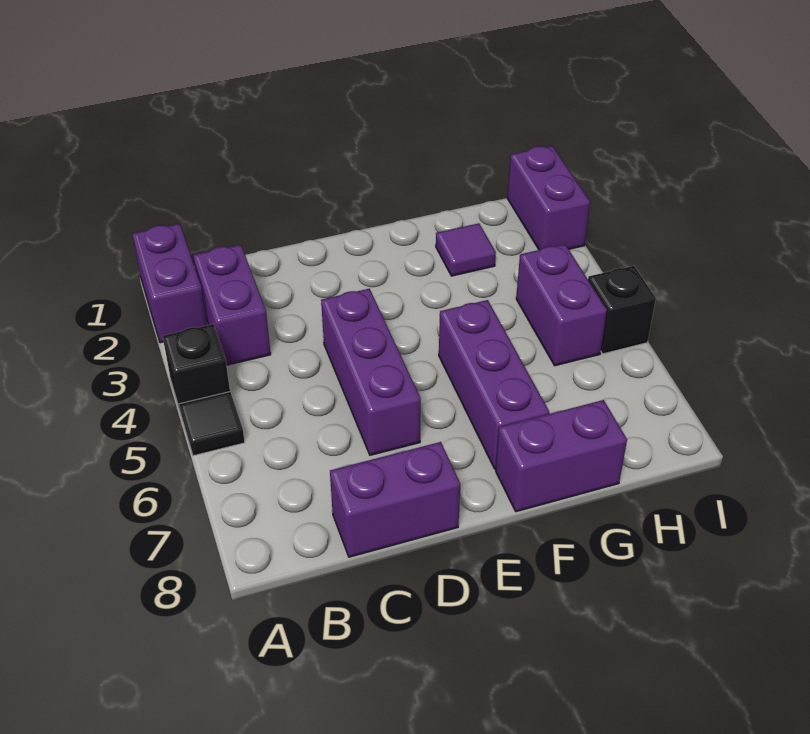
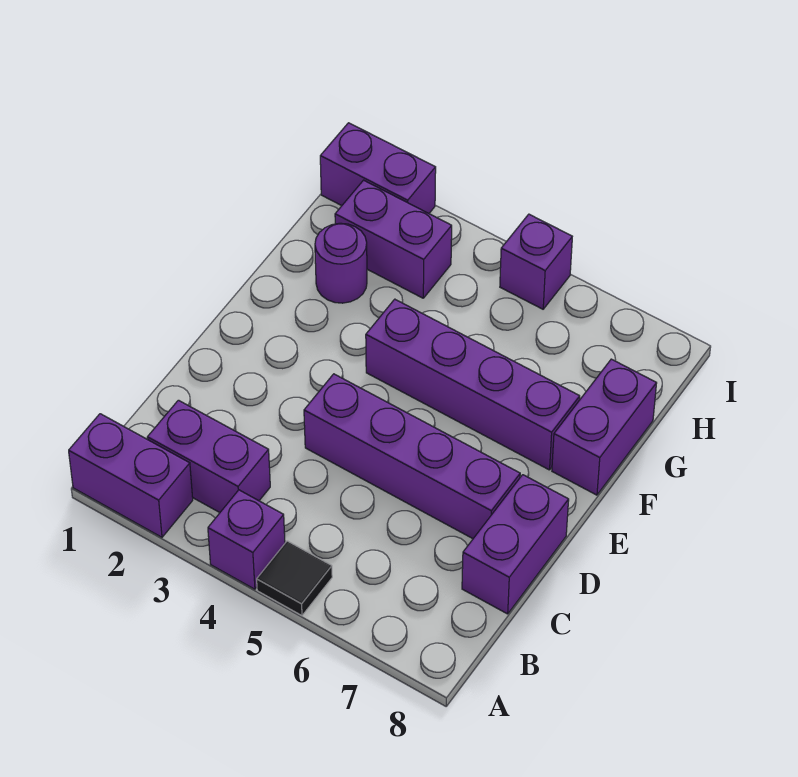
black brick A4 level 1 -> purple brick A4 level 1
purple brick D4:D6 level 1 -> purple brick D4:D7 level 1
purple brick F5:F7 level 1 -> purple brick F4:F7 level 1
purple tile G2 level 1 -> purple round brick G2 level 1
purple brick H4:H5 level 1 -> purple brick H2:H3 level 1
black brick I5 level 1 -> purple brick I5 level 1

